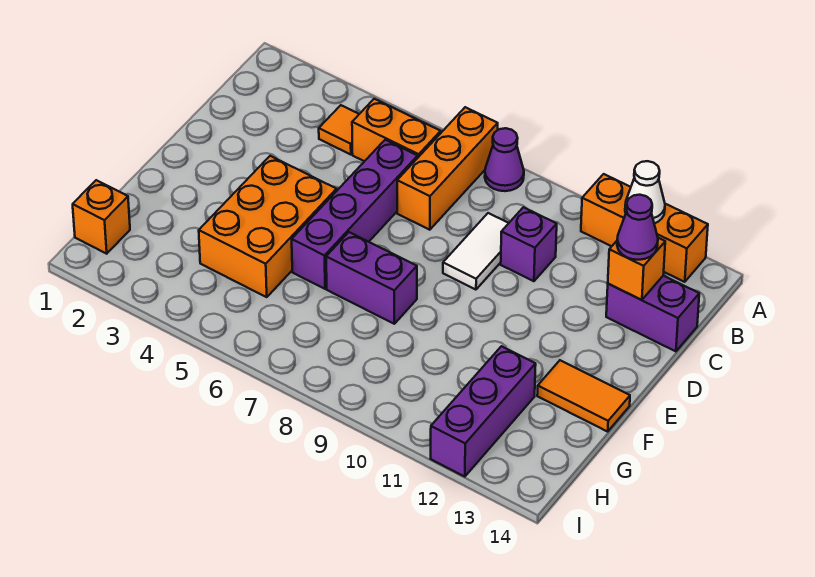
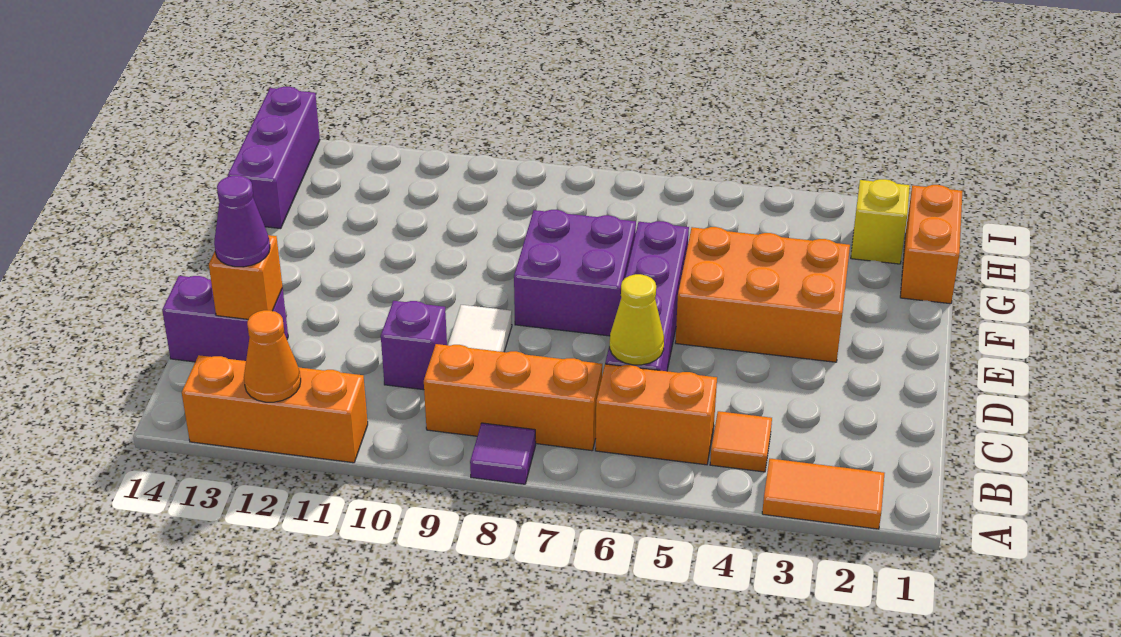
orange brick A7:C7 level 1 -> orange brick B7:B9 level 1
purple cone A8 level 1 -> purple tile A8 level 1
white cone A12 level 2 -> orange cone A12 level 2
none -> yellow cone C6 level 2
orange brick E4:G5 level 1 -> orange brick E3:F5 level 1
purple brick F7:F8 level 1 -> purple brick E7:F8 level 1
orange tile F13:F14 level 1 -> orange tile A2:A3 level 1
purple brick G12:I12 level 1 -> purple brick G14:I14 level 1
orange brick H1 level 1 -> orange brick G1:H1 level 1
none -> yellow brick H2 level 1

